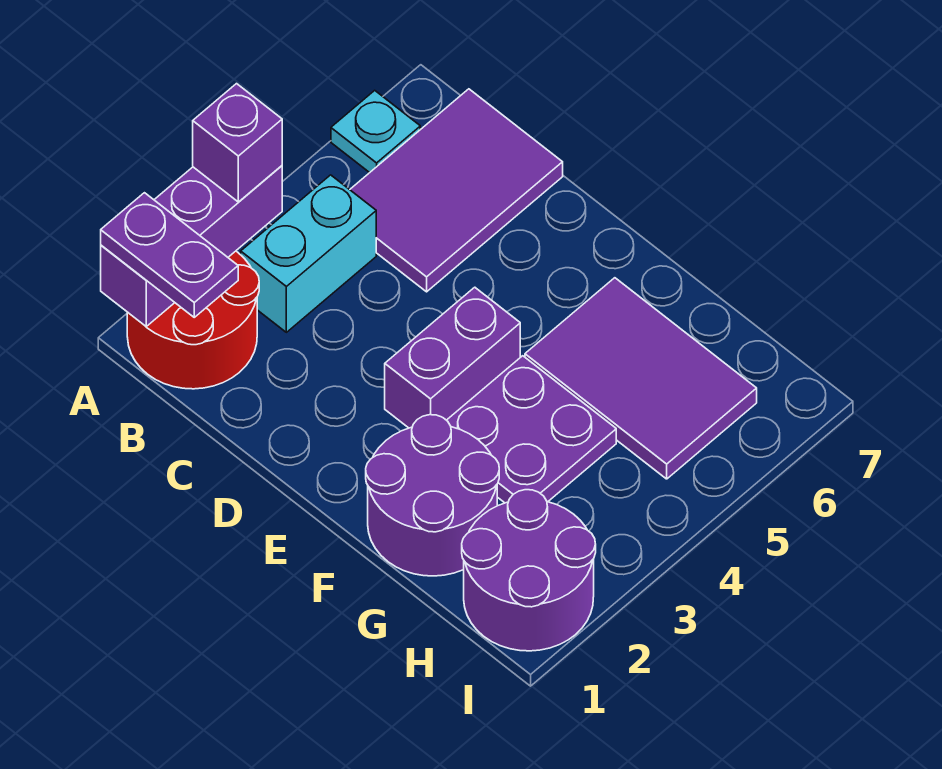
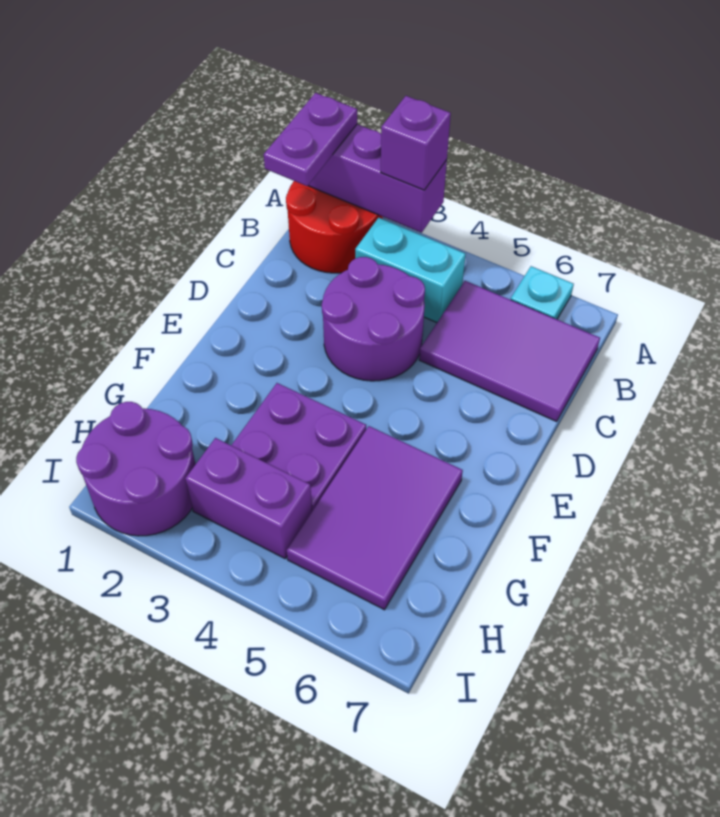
purple brick E3:E4 level 1 -> purple brick H3:H4 level 1
purple round brick F1:G2 level 1 -> purple round brick C3:D4 level 1

